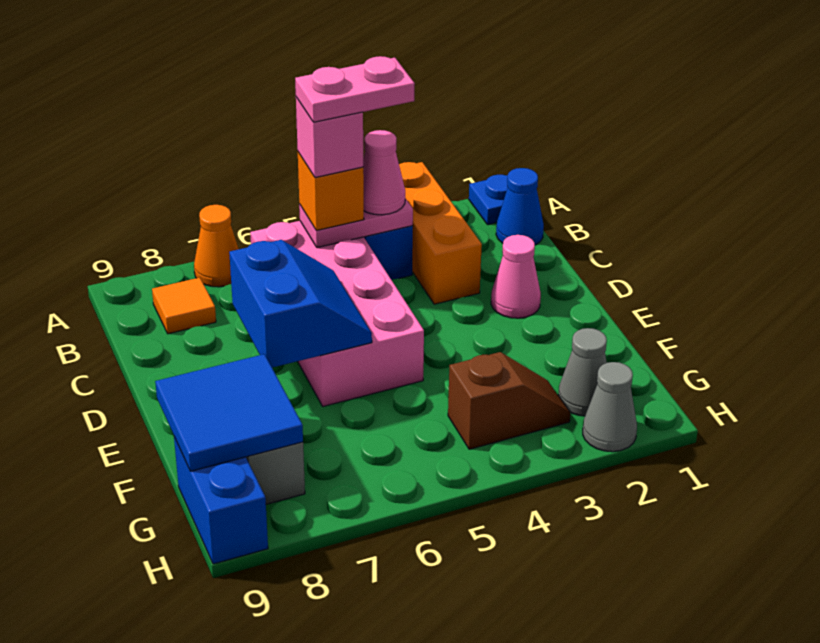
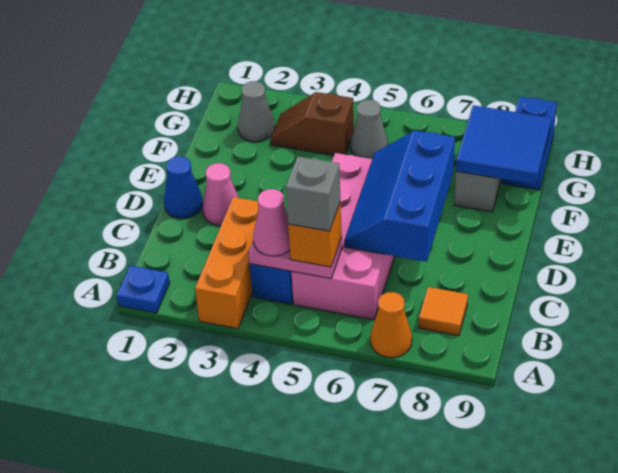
blue cone B1 level 1 -> blue cone D1 level 1
pink plate B4:B5 level 5 -> none
pink brick B5 level 4 -> grey brick B5 level 4
blue slope D6:E7 level 2 top 7 -> blue slope C6:E7 level 2 top 7
grey cone H2 level 1 -> grey cone G5 level 1

